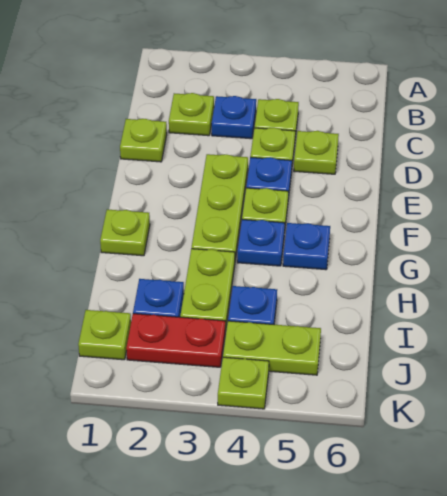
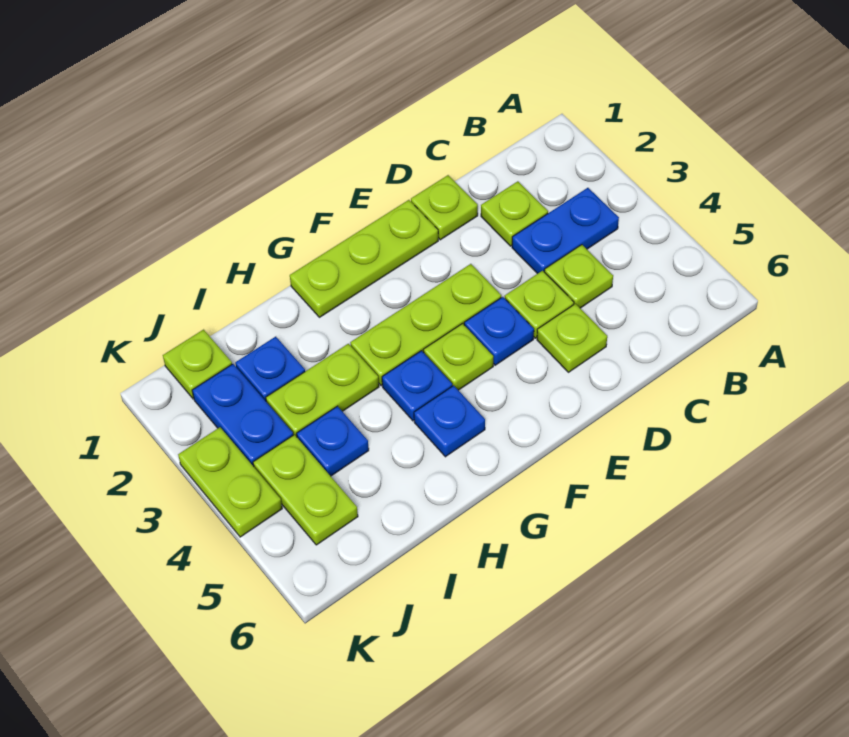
blue plate C3 level 1 -> blue plate B3:C3 level 1
lime plate G1 level 1 -> lime plate E1:G1 level 1
red plate J2:J3 level 1 -> blue plate J2:J3 level 1
lime plate K4 level 1 -> lime plate K3:K4 level 1

